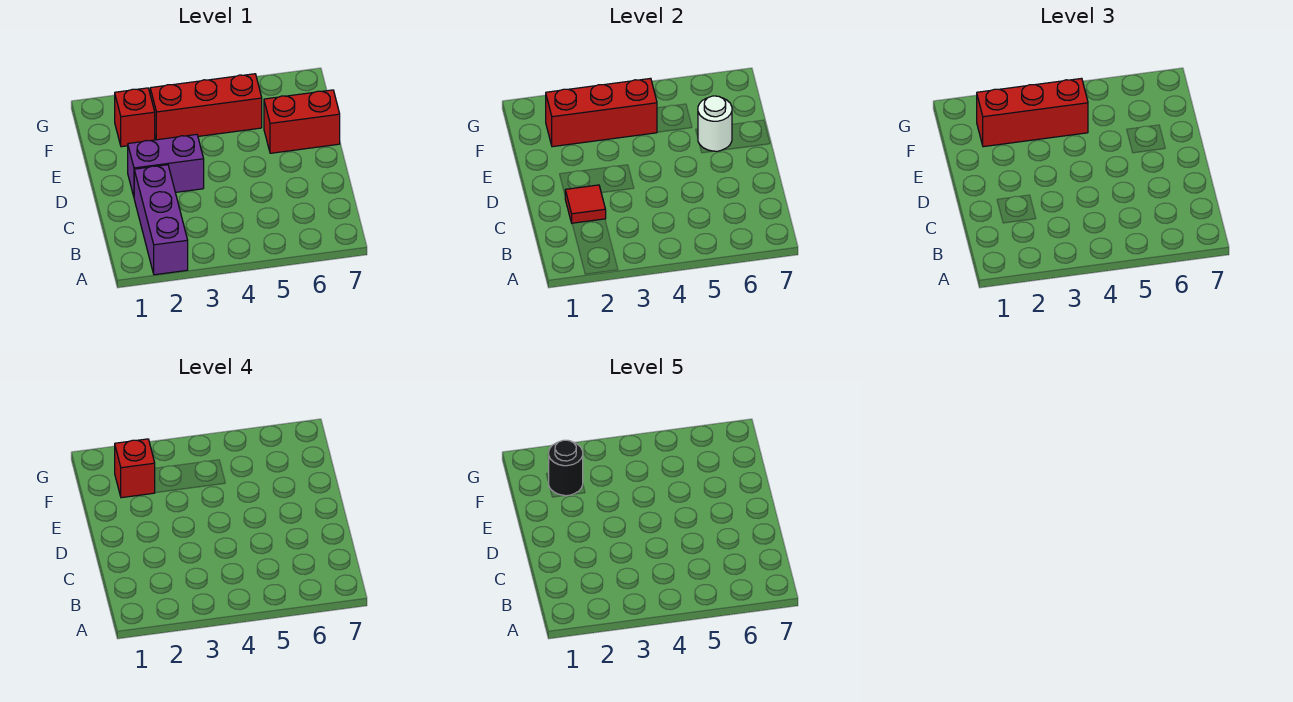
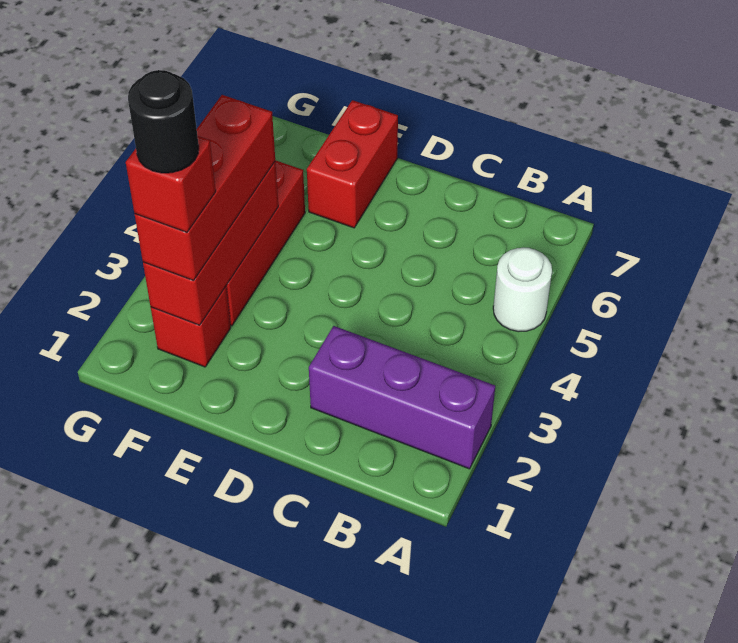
red tile C2 level 2 -> none
purple brick D2:D3 level 1 -> none
white round brick E6 level 2 -> white round brick A5 level 1

